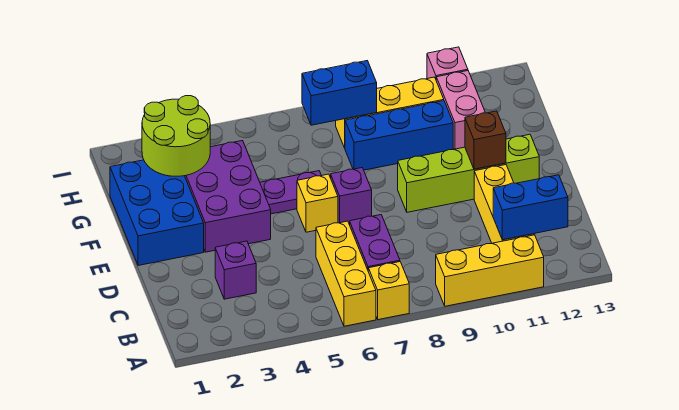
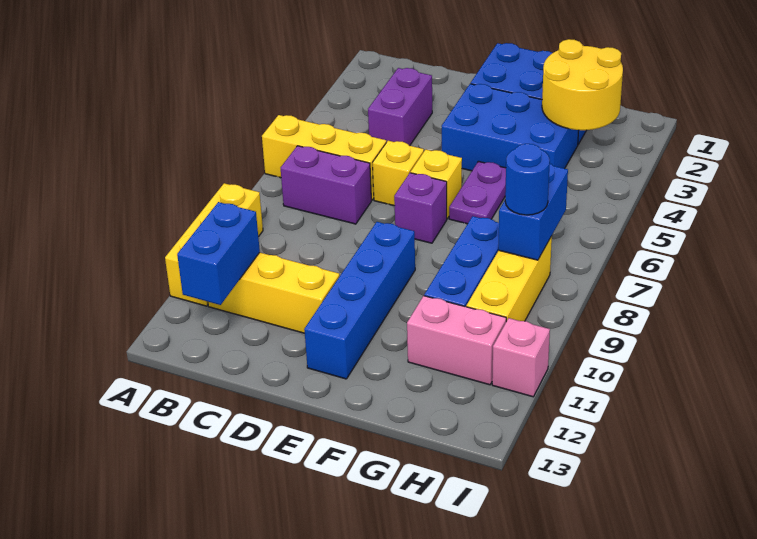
yellow brick A7 level 1 -> yellow brick D6 level 1
purple brick C3 level 1 -> purple brick C3:C4 level 1
purple brick E3:G4 level 1 -> blue brick E3:G4 level 1
lime brick E9:E12 level 1 -> blue brick E9:E12 level 1
brown brick E11 level 2 -> none
lime round brick G2:H3 level 2 -> yellow round brick G2:H3 level 2
none -> blue round brick H8 level 3

